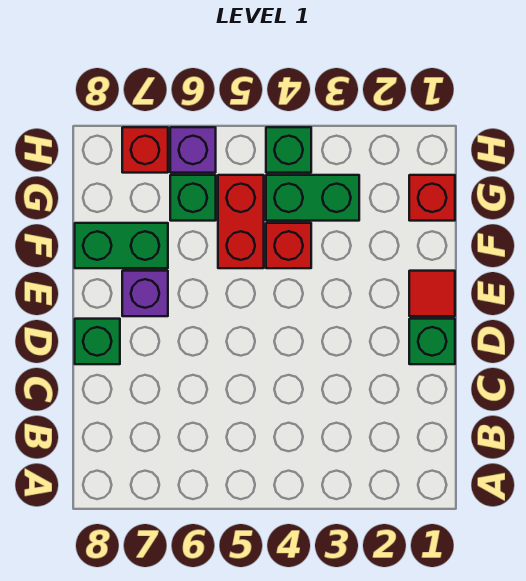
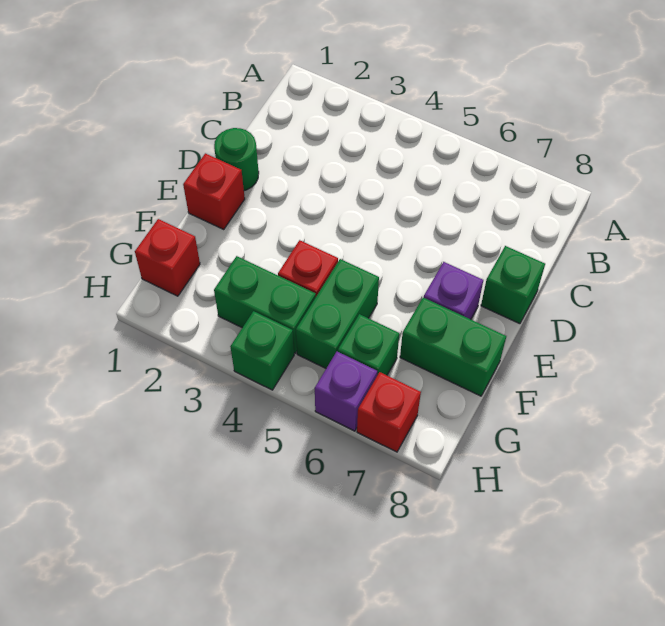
green brick D1 level 1 -> green round brick D1 level 1
red tile E1 level 1 -> red brick E1 level 1
red brick F5:G5 level 1 -> green brick F5:G5 level 1

